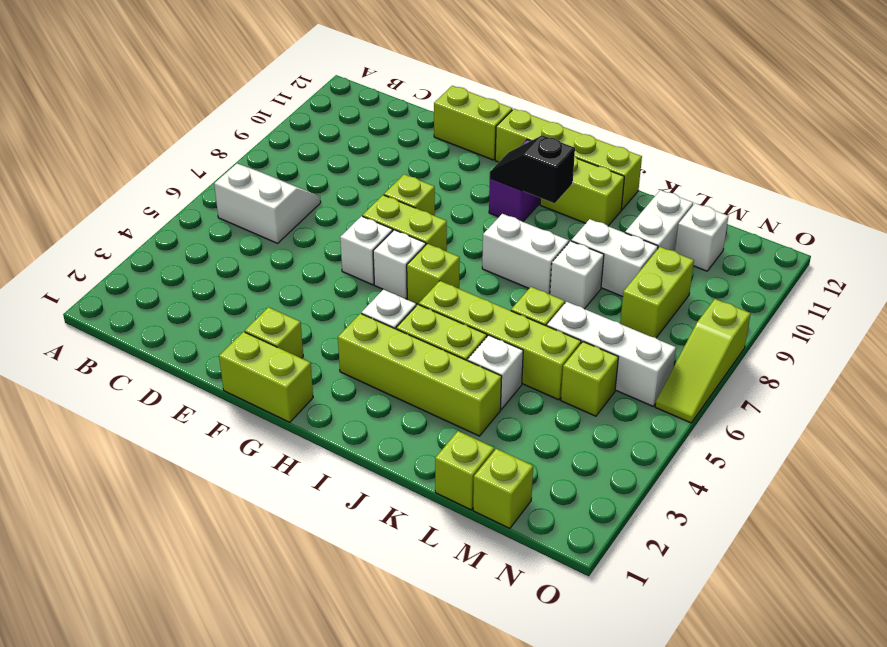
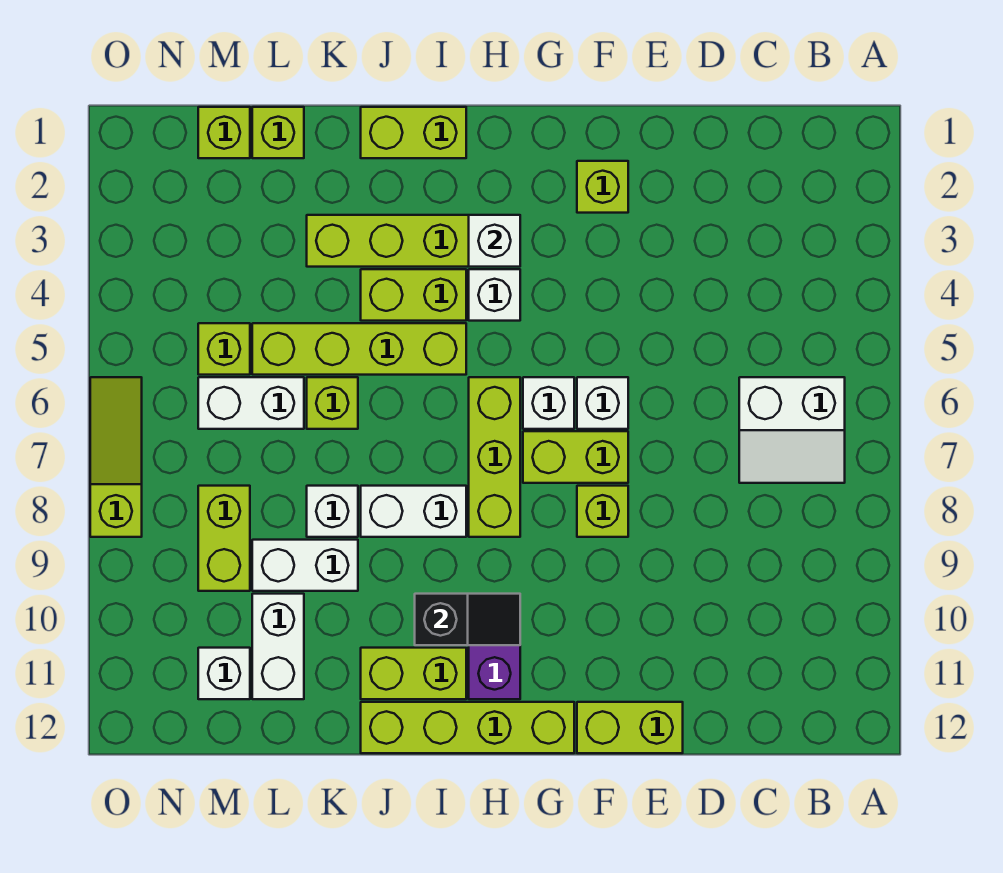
lime brick F1:G1 level 1 -> lime brick I1:J1 level 1
lime brick H6 level 1 -> lime brick H6:H8 level 1
white brick K4 level 1 -> white brick H3 level 2
white brick L6:N6 level 1 -> white brick L6:M6 level 1

